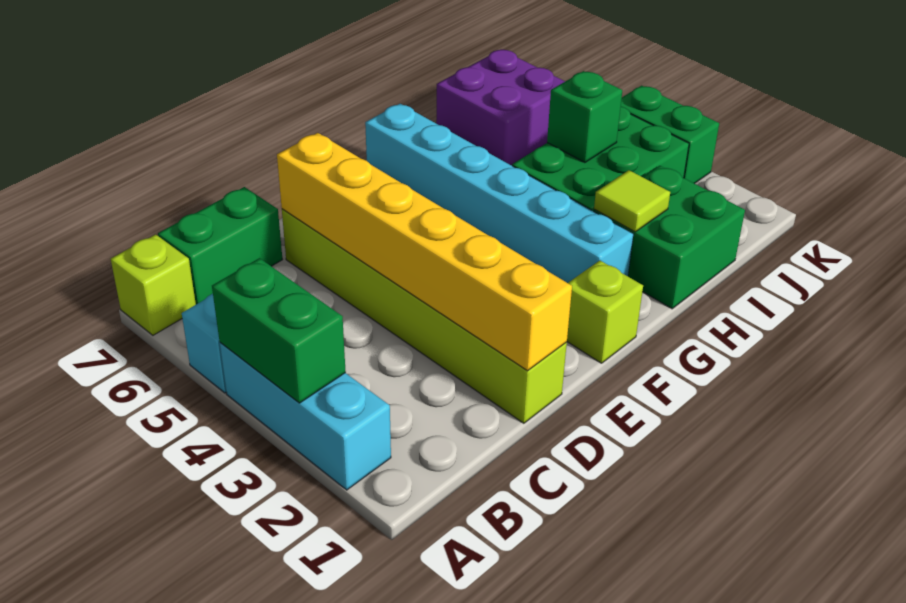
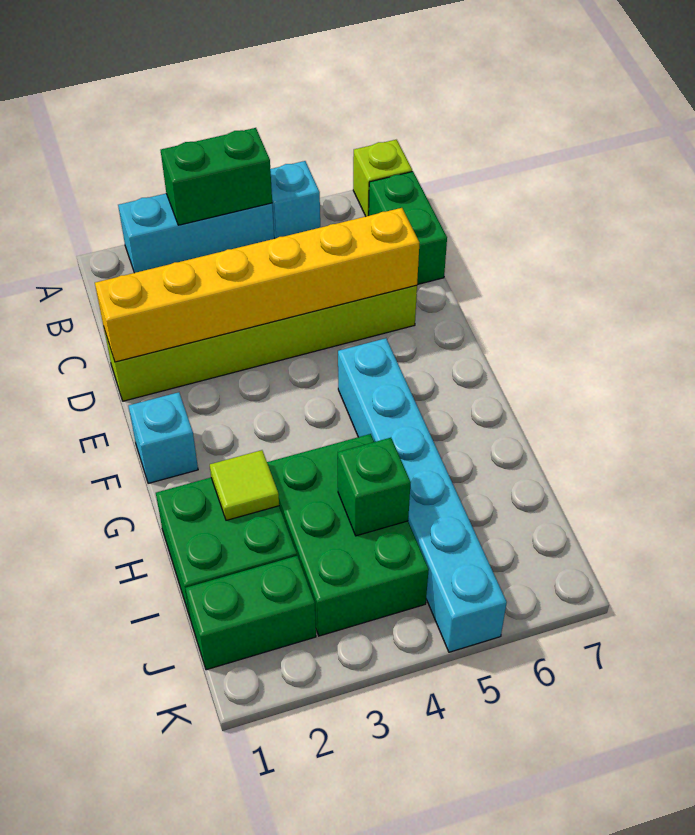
lime brick F1 level 1 -> cyan brick F1 level 1
cyan brick G2:G7 level 1 -> cyan brick F5:K5 level 1
purple brick I6:J7 level 1 -> none
green brick K3:K4 level 1 -> green brick J1:J2 level 1

